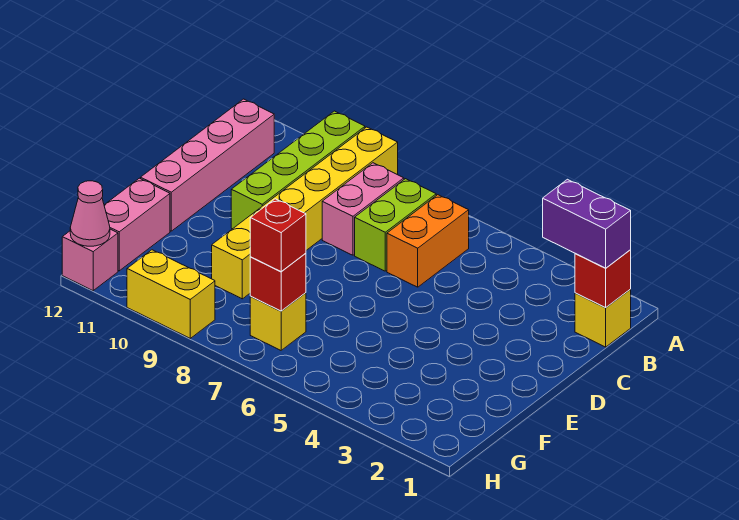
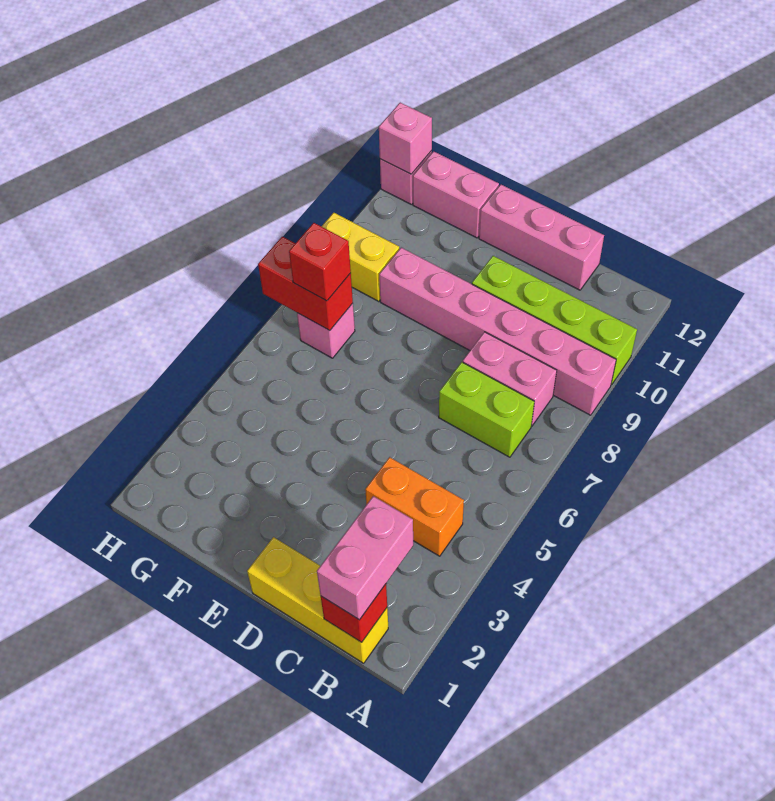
yellow brick A9:F9 level 1 -> pink brick A9:F9 level 1
yellow brick B1 level 1 -> yellow brick B1:D1 level 1
purple brick B1:B2 level 3 -> pink brick B1:B2 level 3
orange brick B6:C6 level 1 -> orange brick B4:C4 level 1
pink brick B12:E12 level 1 -> pink brick C12:E12 level 1
yellow brick G7 level 1 -> pink brick G7 level 1
red brick G7 level 2 -> red brick G7:H7 level 2
yellow brick H9:H10 level 1 -> yellow brick G9:H9 level 1
pink cone H12 level 2 -> pink brick H12 level 2

